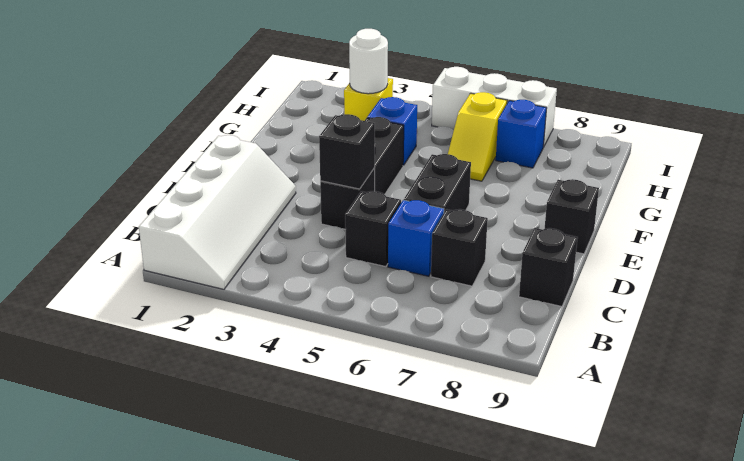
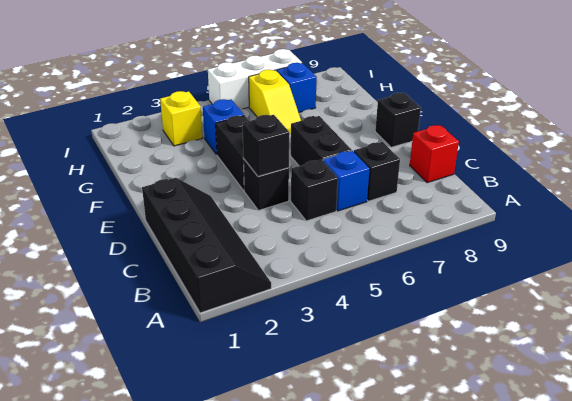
white slope A1:D2 level 1 top 1 -> black slope A1:D2 level 1 top 1
black brick C9 level 1 -> red brick C9 level 1
white round brick H3 level 2 -> none

